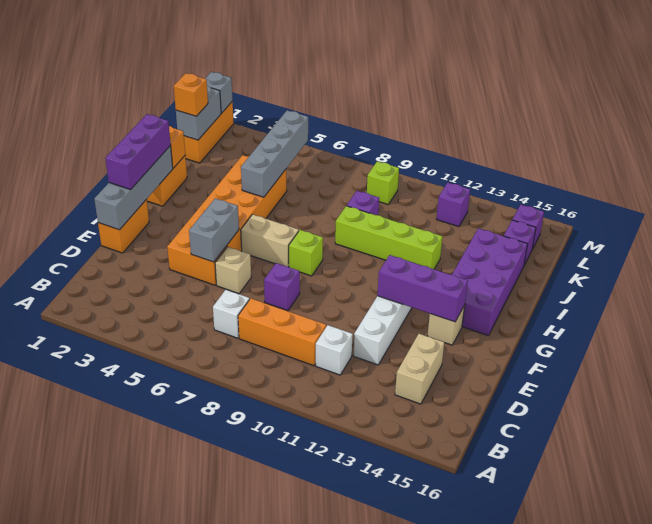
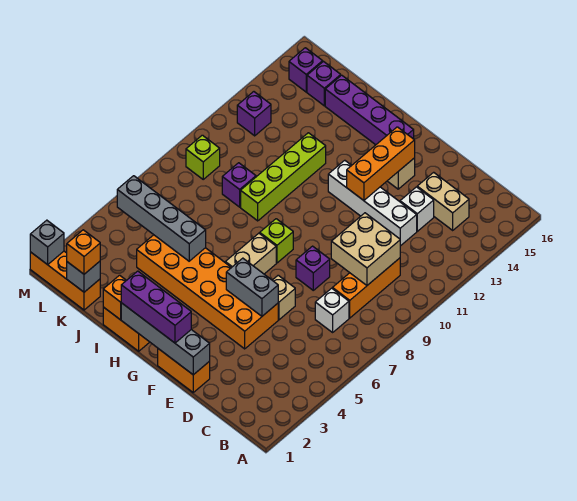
none -> tan brick C9:D10 level 2
white brick C11 level 1 -> white brick D13 level 1
purple brick F12:F14 level 2 -> orange brick F12:F14 level 2
purple brick G14:J15 level 1 -> purple brick G15:J15 level 1
grey brick K1:L1 level 2 -> grey brick K1 level 2

